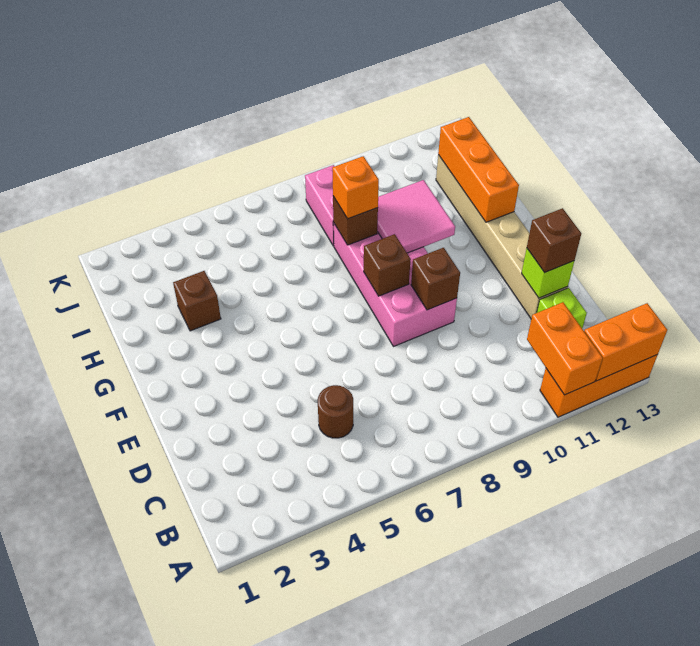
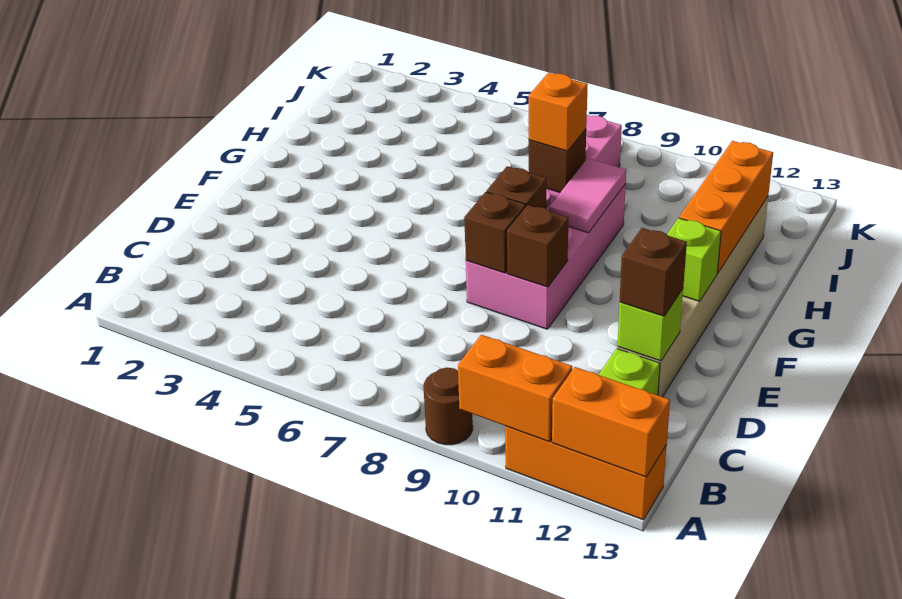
orange brick A11:B11 level 2 -> orange brick A10:A11 level 2
brown round brick C5 level 1 -> brown round brick A9 level 1
none -> lime brick F12 level 2
pink tile G9:H10 level 2 -> pink tile G9:H9 level 2
brown brick H3 level 1 -> brown brick E8 level 2

